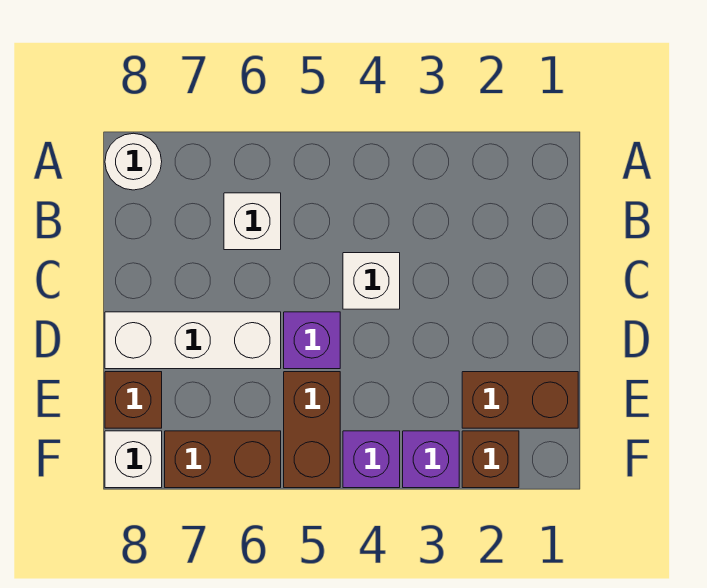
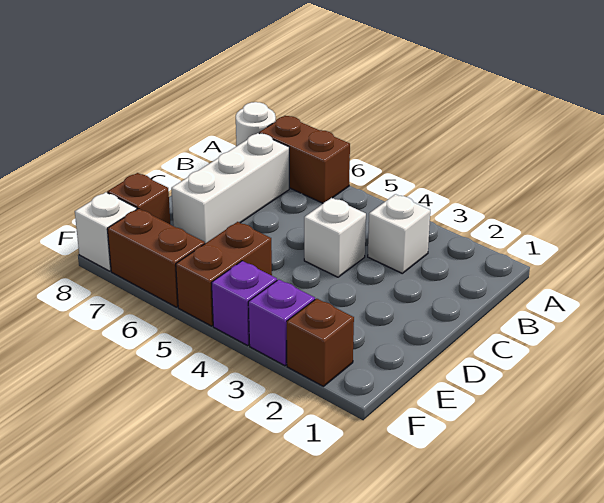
white brick B6 level 1 -> white brick B3 level 1
purple brick D5 level 1 -> none
white brick D6:D8 level 1 -> white brick B7:D7 level 1
brown brick E1:E2 level 1 -> brown brick A6:A7 level 1

